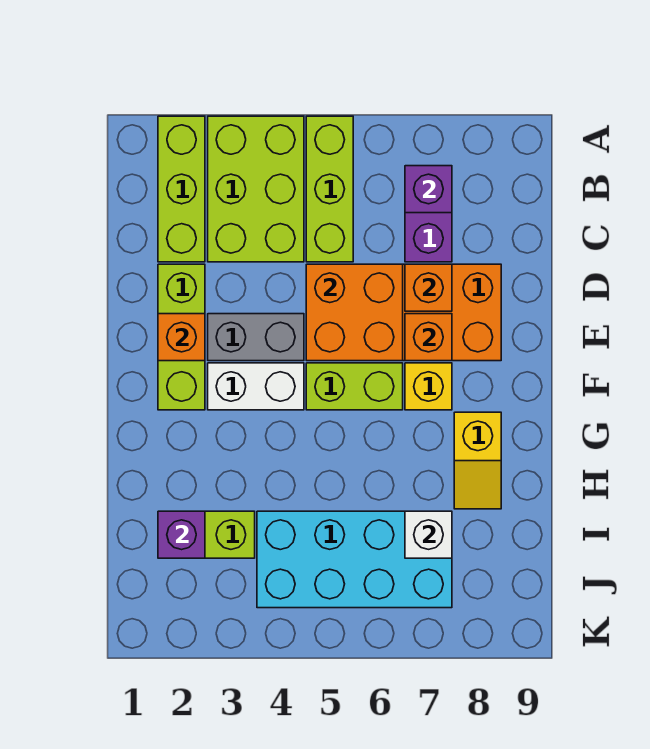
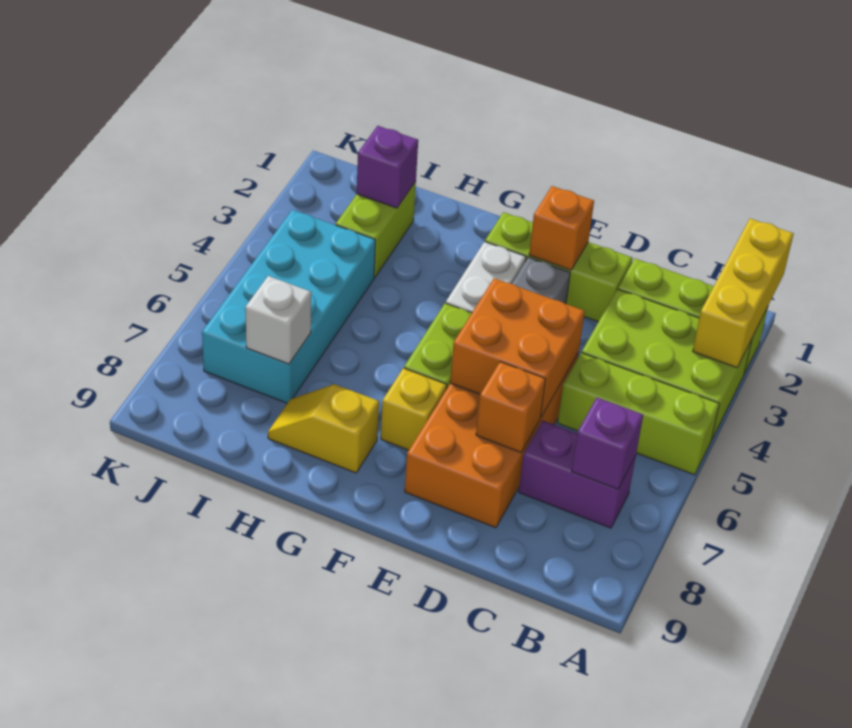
none -> yellow brick A1:A3 level 2
orange brick E7 level 2 -> none

